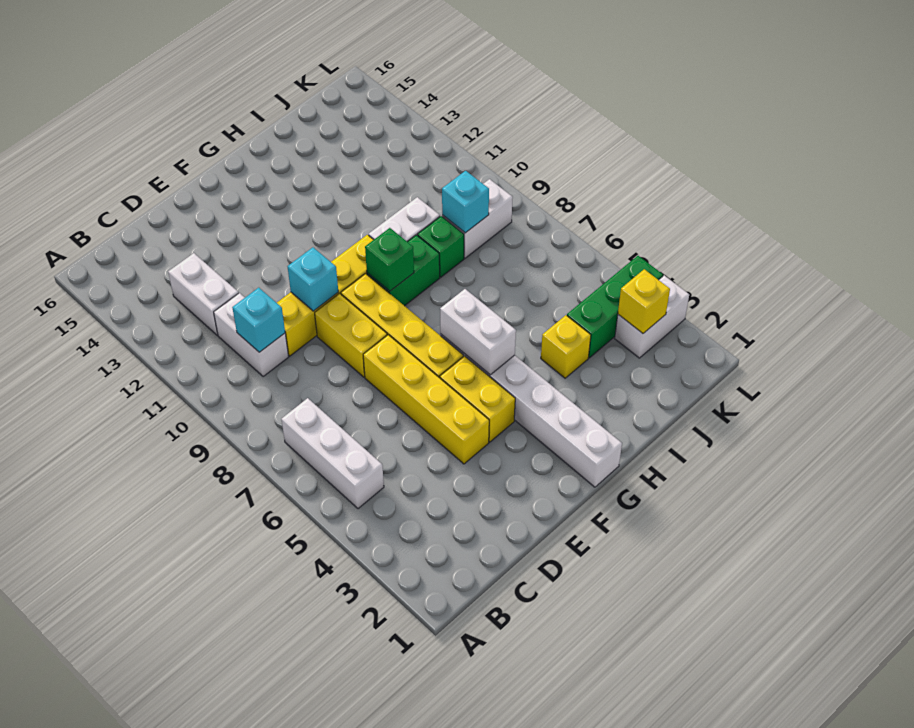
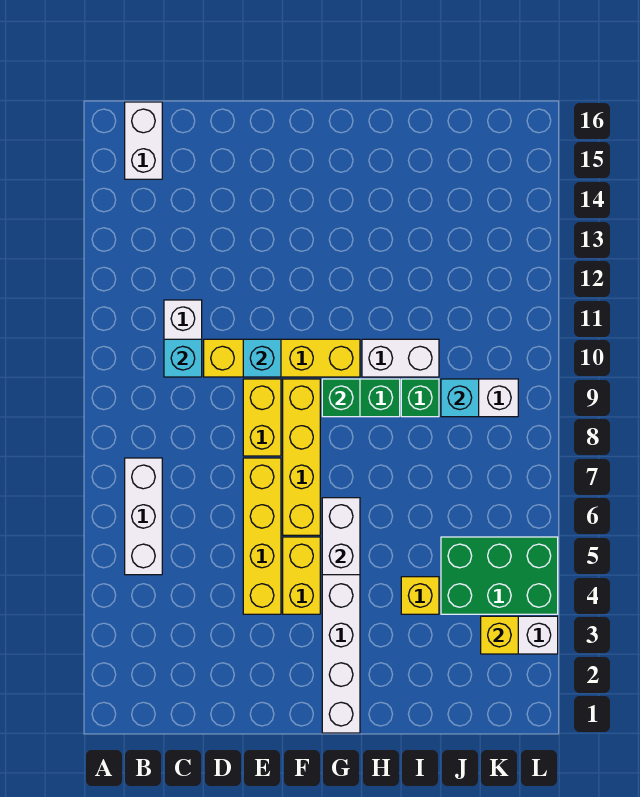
white brick C12:C13 level 1 -> white brick B15:B16 level 1
green brick J4:L4 level 1 -> green brick J4:L5 level 1

